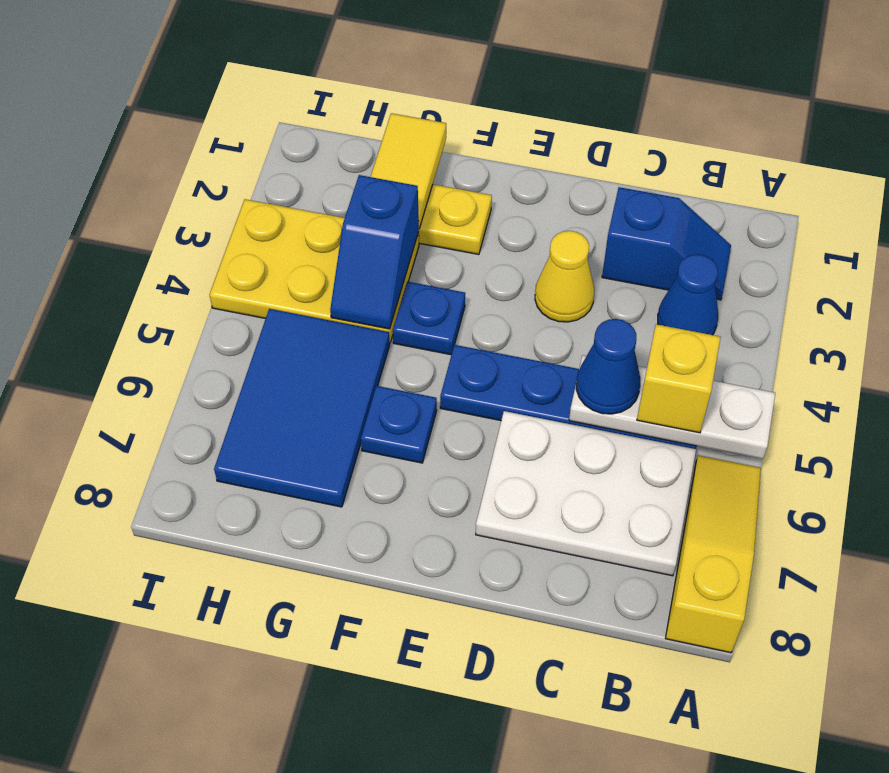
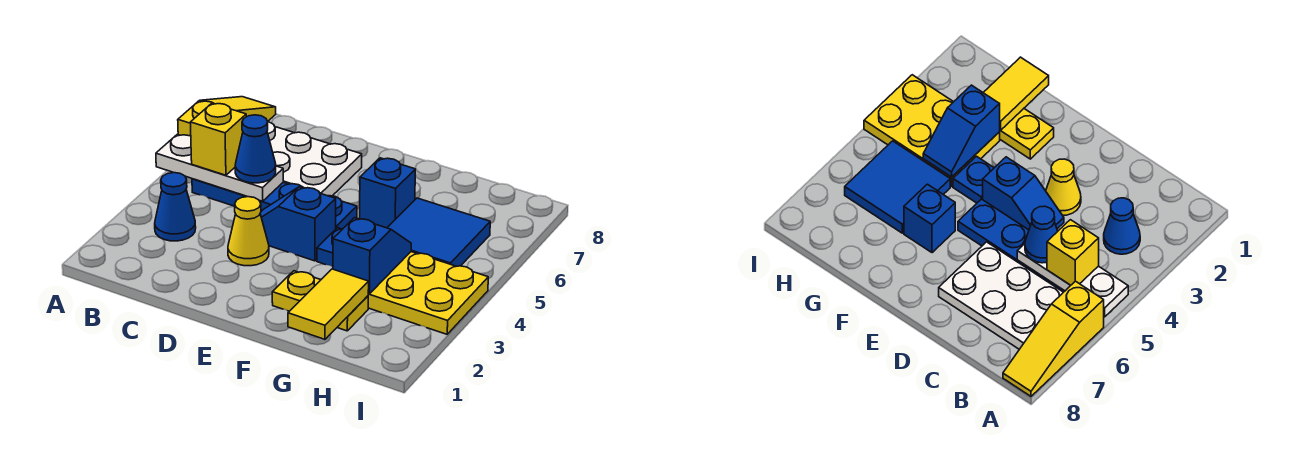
yellow slope A6:A8 level 1 top 8 -> yellow slope A6:A8 level 1 top 6
blue slope B2:C2 level 1 top C -> blue slope D4:E4 level 1 top E
blue plate F6 level 1 -> blue brick F6 level 1
blue tile G5:H7 level 1 -> blue tile G5:H6 level 1

